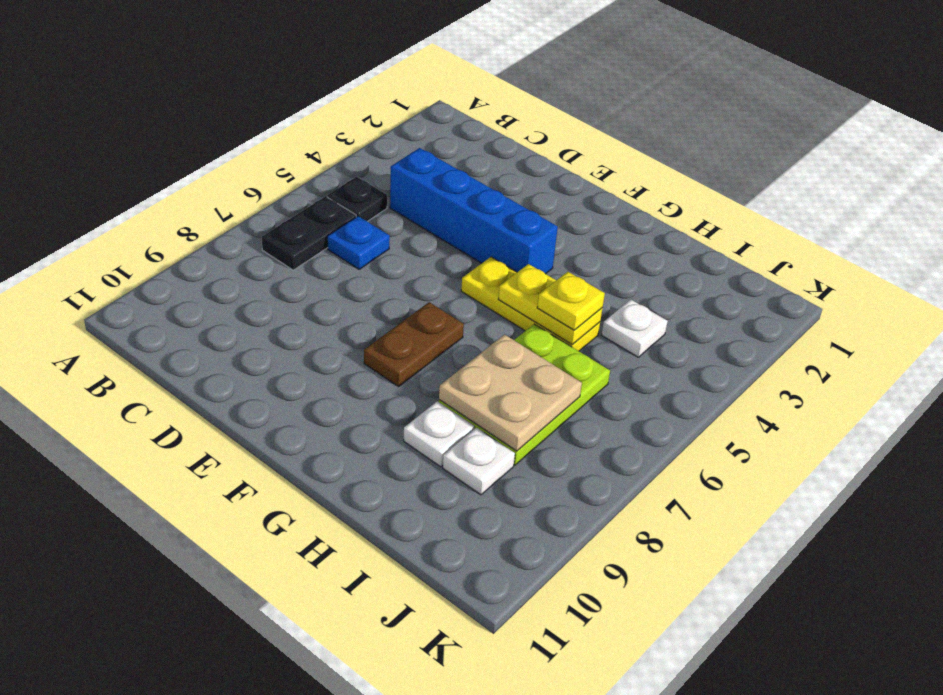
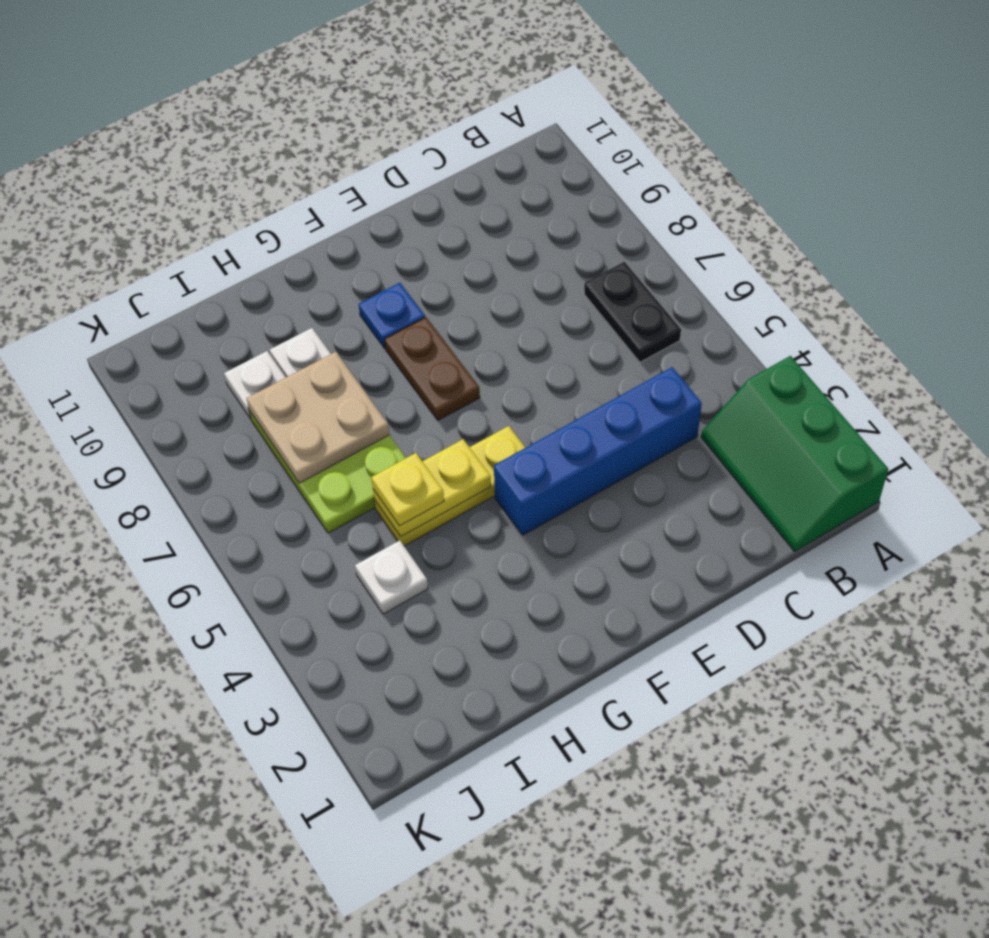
none -> green slope A1:B3 level 1 top A
black plate B5 level 1 -> none
blue plate C6 level 1 -> blue plate F9 level 1

